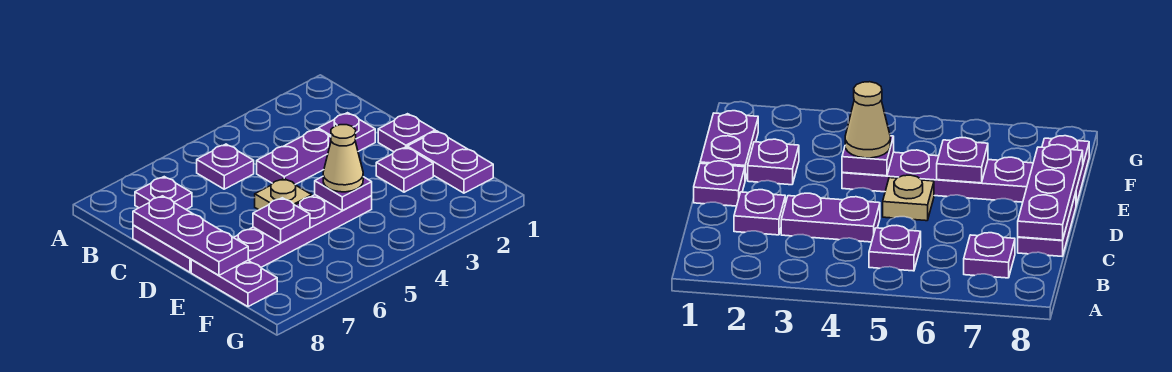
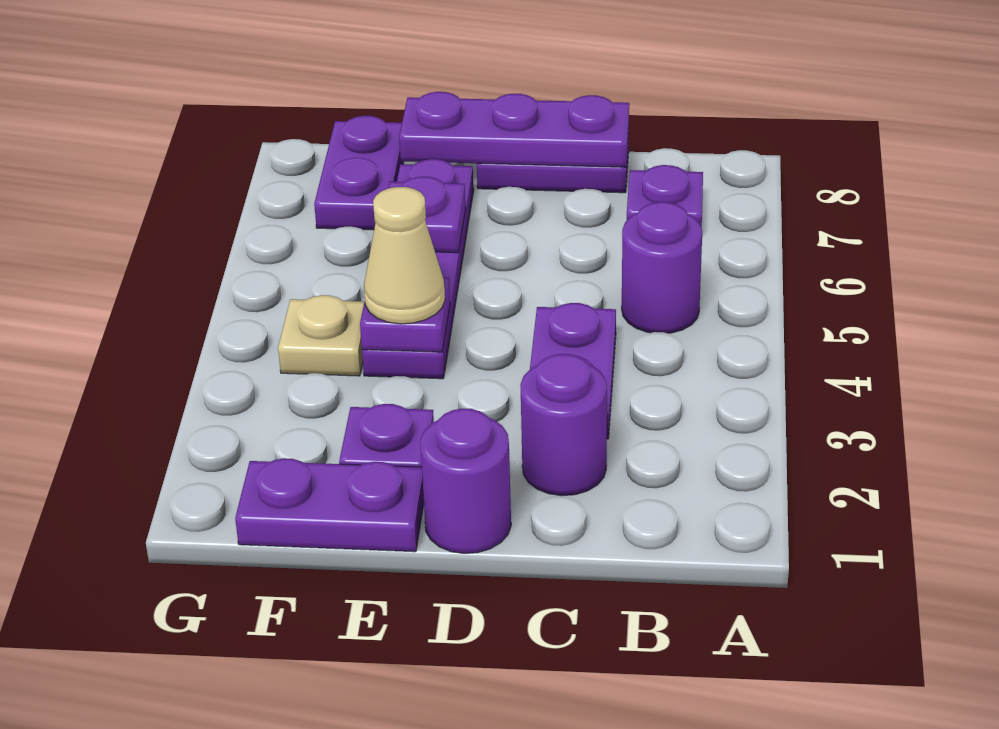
purple plate B5 level 1 -> purple round brick B5 level 1
purple plate C2 level 1 -> purple round brick C2 level 1
purple plate D1 level 1 -> purple round brick D1 level 1
tan plate D5 level 1 -> tan plate F4 level 1
purple plate E8:F8 level 1 -> purple plate F7:F8 level 1

